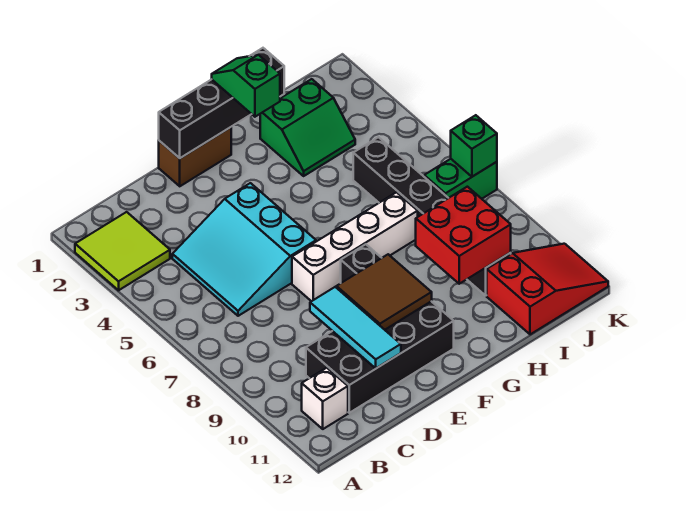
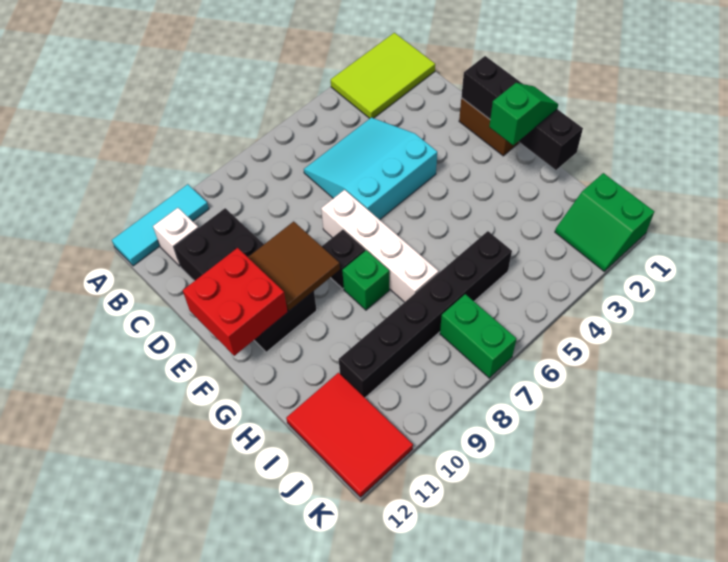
lime tile A2:B3 level 1 -> lime tile A1:B3 level 1
cyan tile D9:D11 level 2 -> cyan tile A10:A12 level 1
green slope H2:I3 level 1 top 2 -> green slope J1:K2 level 1 top 1
red brick H9:I10 level 2 -> red brick E11:F12 level 2
red slope I11:K12 level 1 top I -> red tile I11:K12 level 1
green brick K7 level 2 -> green brick G8 level 1

